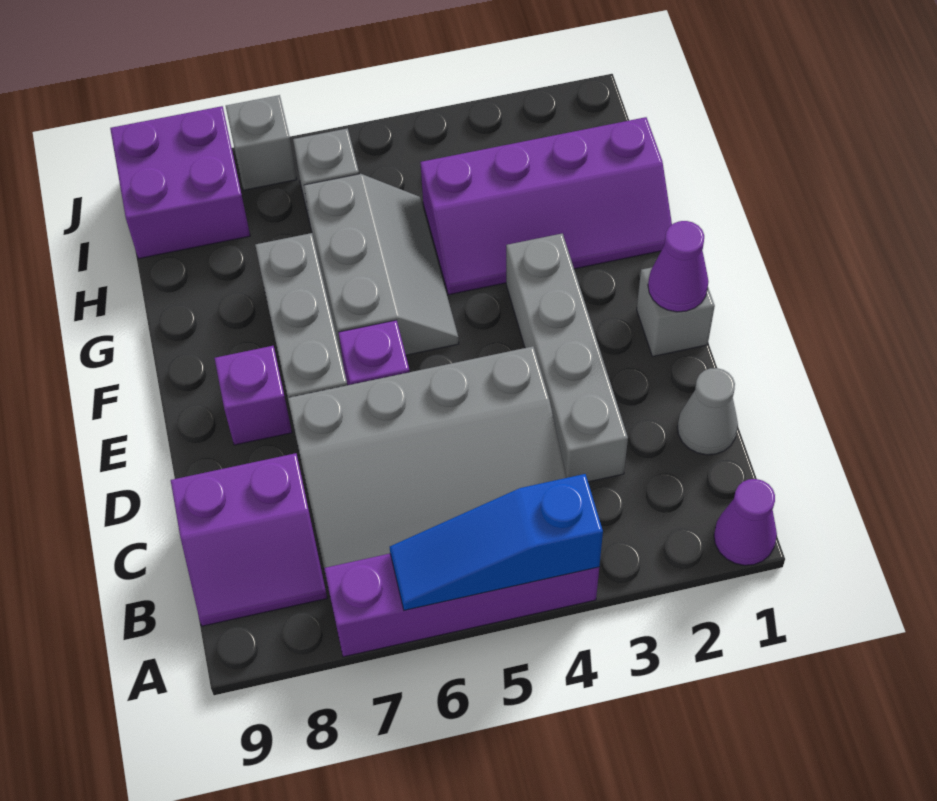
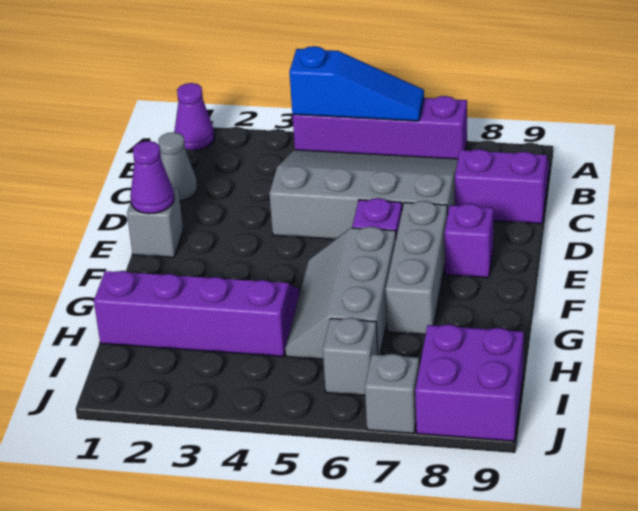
grey brick C3:F3 level 1 -> none

